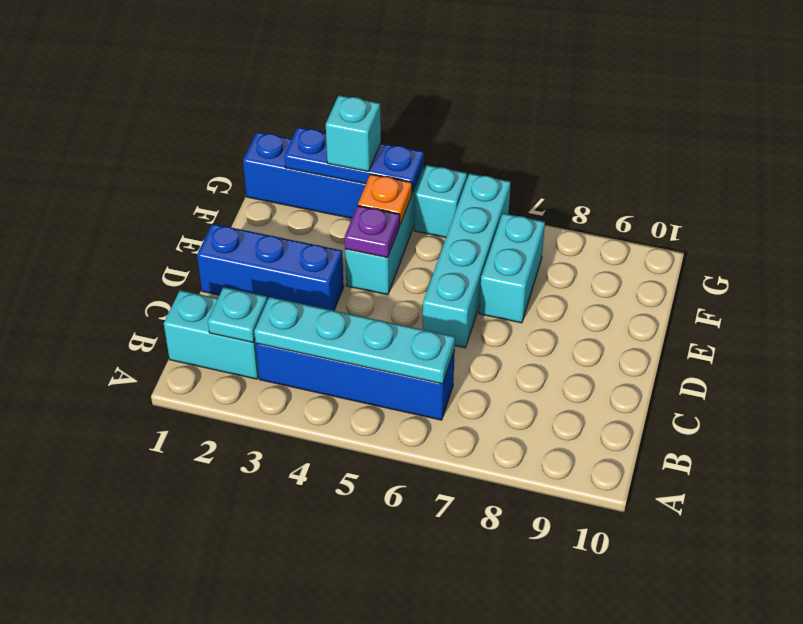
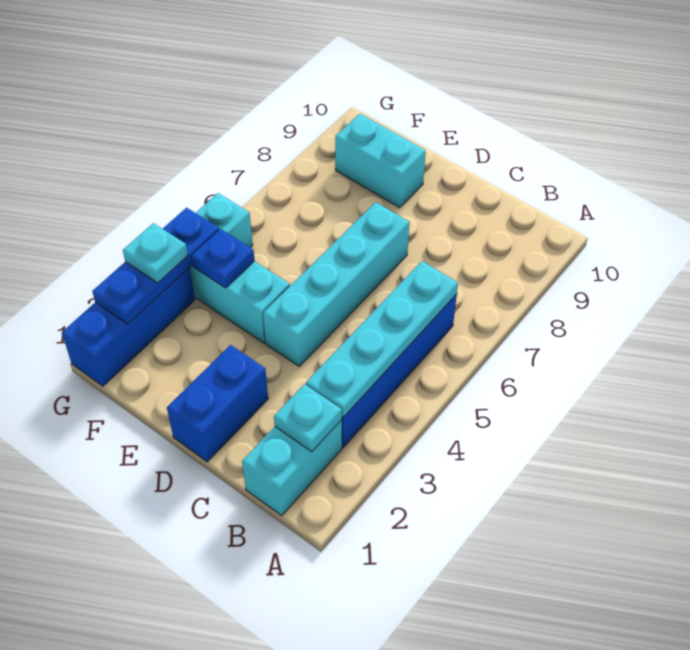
blue brick D1:D3 level 1 -> blue brick D1:D2 level 1
cyan brick D6:G6 level 1 -> cyan brick D4:D7 level 1
purple plate E4 level 2 -> none
cyan brick E7:F7 level 1 -> cyan brick E9:F9 level 1
orange plate F4 level 2 -> blue plate F4 level 2
cyan brick G3 level 3 -> cyan plate G3 level 3

